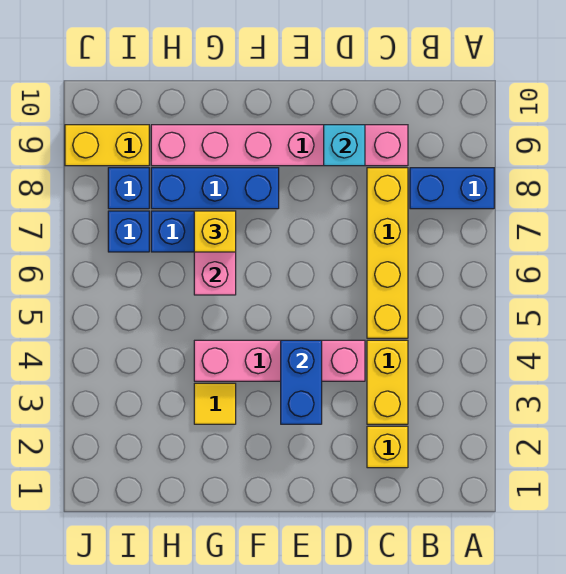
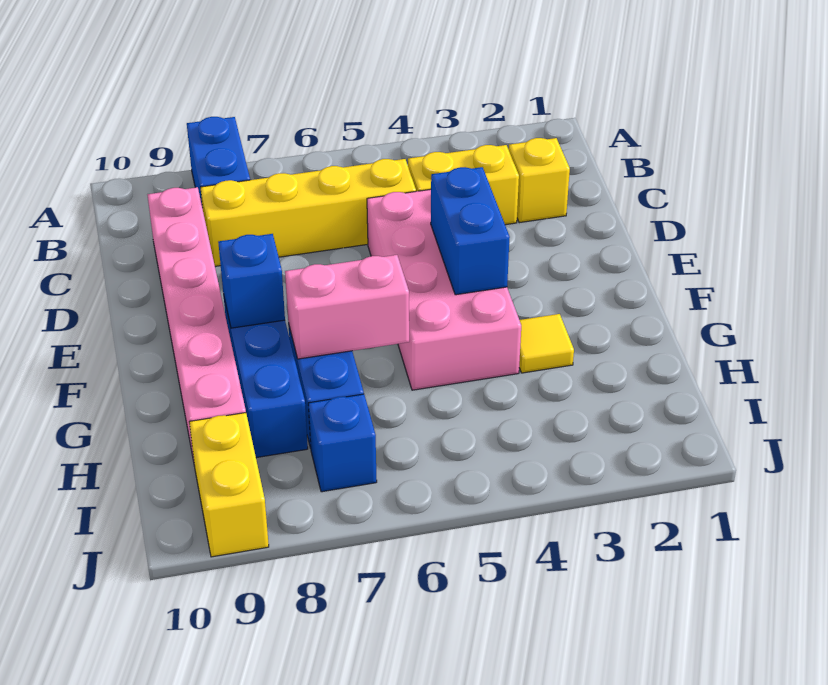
pink brick D4:G4 level 1 -> pink brick D4:G5 level 1
cyan brick D9 level 2 -> none
blue brick E3:E4 level 2 -> blue brick E4:F4 level 2
yellow brick G7 level 3 -> none
blue brick I8 level 1 -> blue brick F8 level 2

